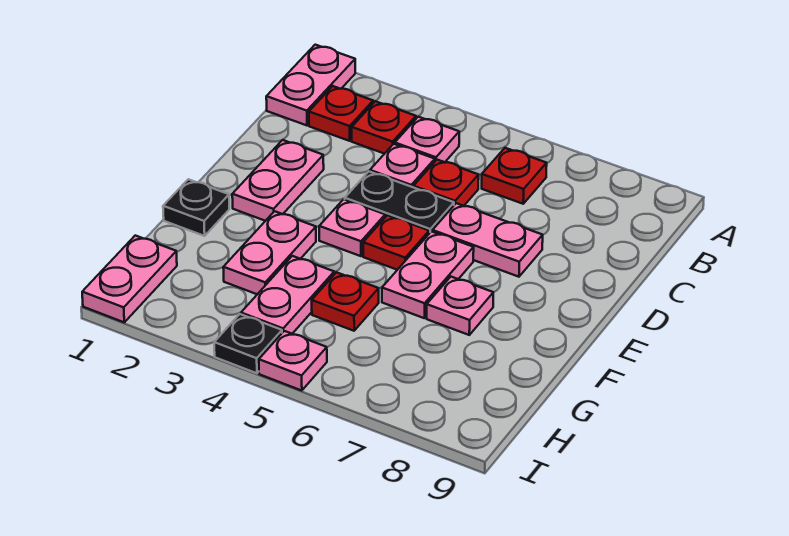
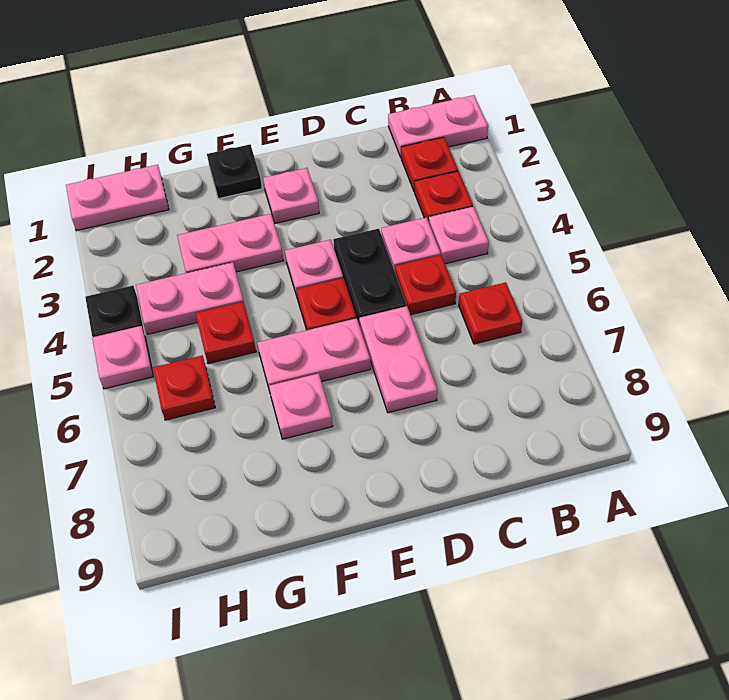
pink plate D2:E2 level 1 -> pink plate E2 level 1
none -> red plate H6 level 1

